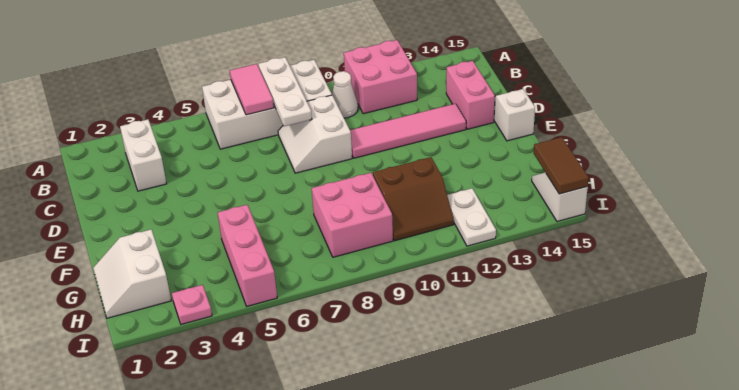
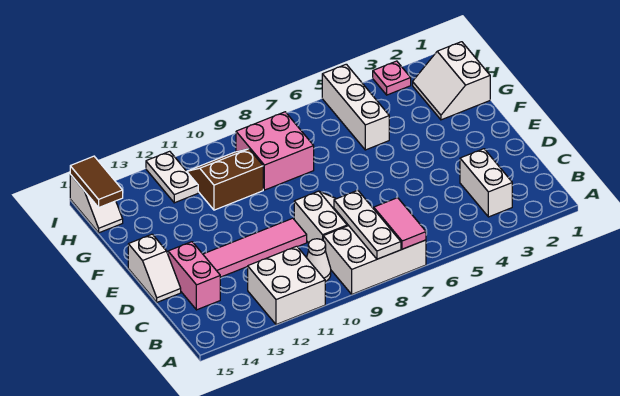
white brick A6:B9 level 1 -> white brick A7:B9 level 1
pink brick A11:B12 level 1 -> white brick A11:B12 level 1
white slope G1:H2 level 1 top 2 -> white slope G1:H2 level 1 top 1
pink brick G5:I5 level 1 -> white brick G5:I5 level 1

